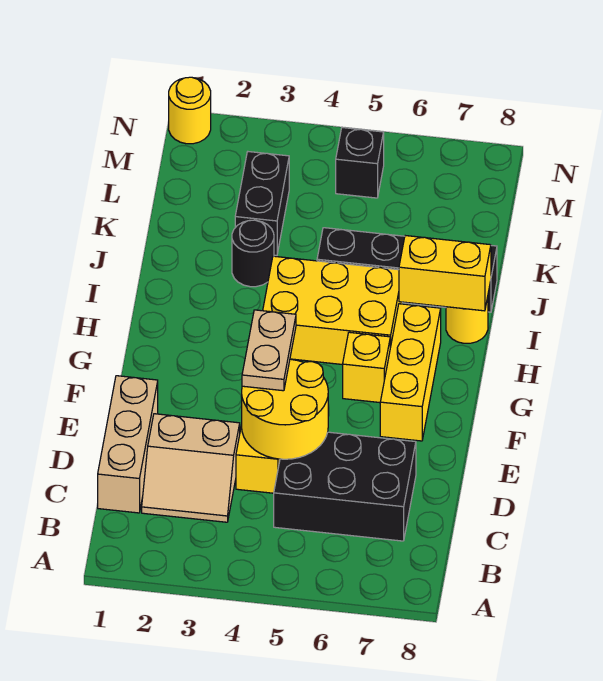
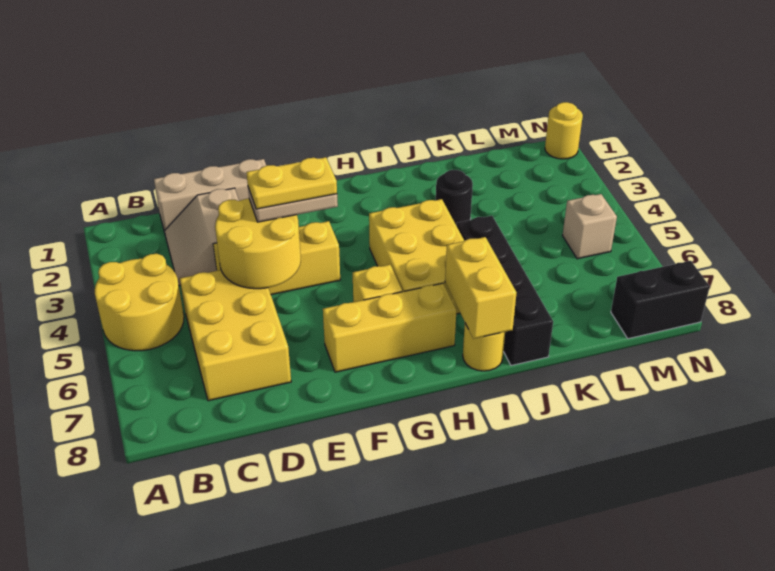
none -> yellow round brick A4:B5 level 1
black brick C5:D7 level 1 -> yellow brick C5:D7 level 1
none -> yellow plate E4:F4 level 4
black brick K3:L3 level 1 -> black brick M8:N8 level 1
black brick M5 level 1 -> tan brick M5 level 1

